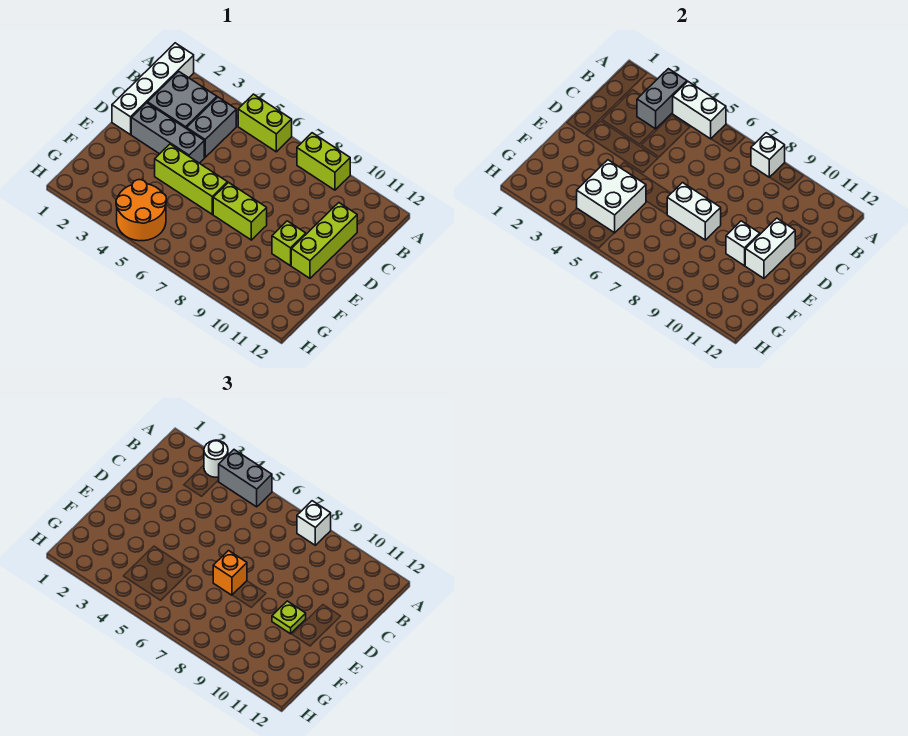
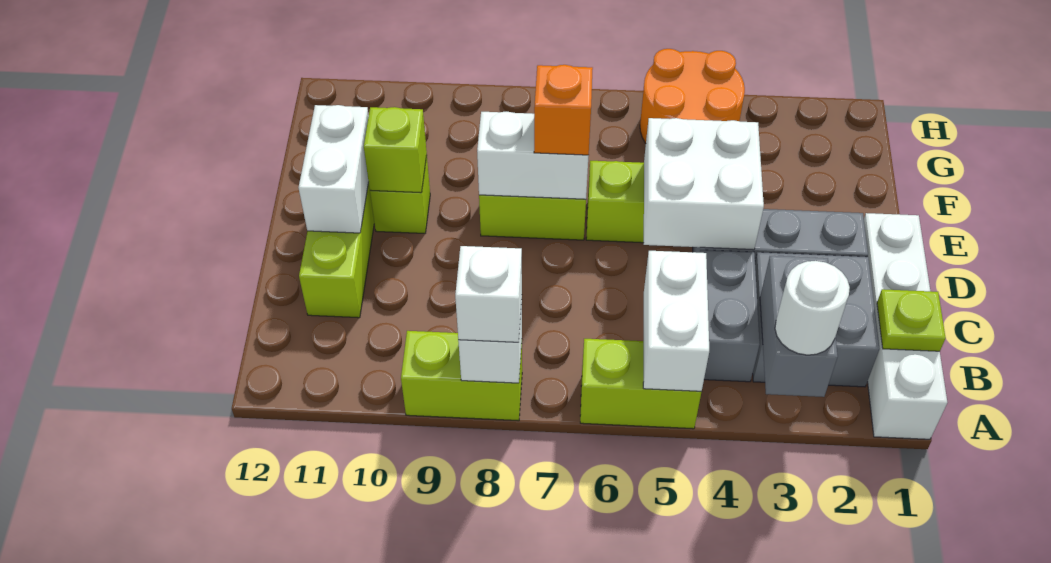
white brick A4:A5 level 2 -> white brick A5:B5 level 2
grey brick A4:A5 level 3 -> none
white brick E10 level 2 -> lime brick E10 level 2
lime plate E10 level 3 -> lime plate B1 level 2
white brick F4:G5 level 2 -> white brick D4:E5 level 2

